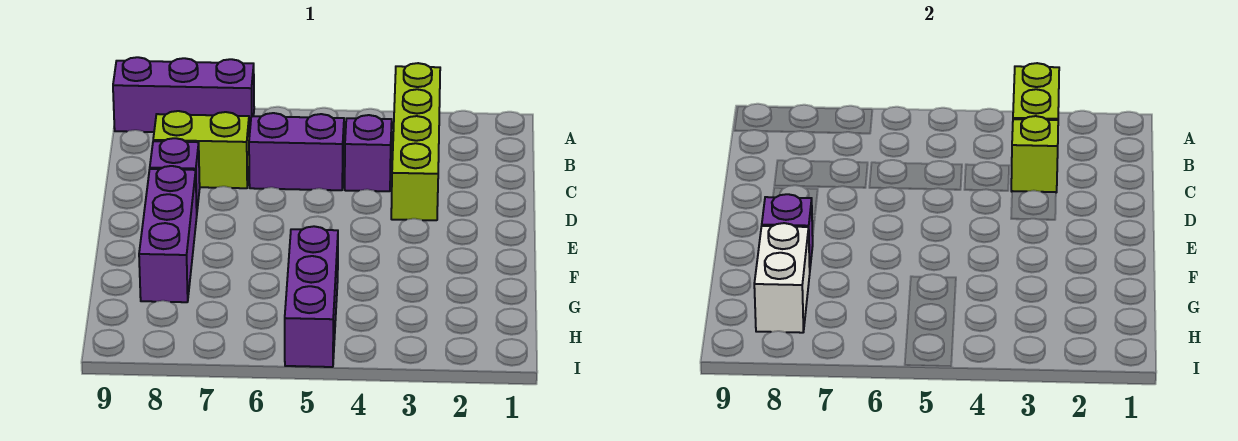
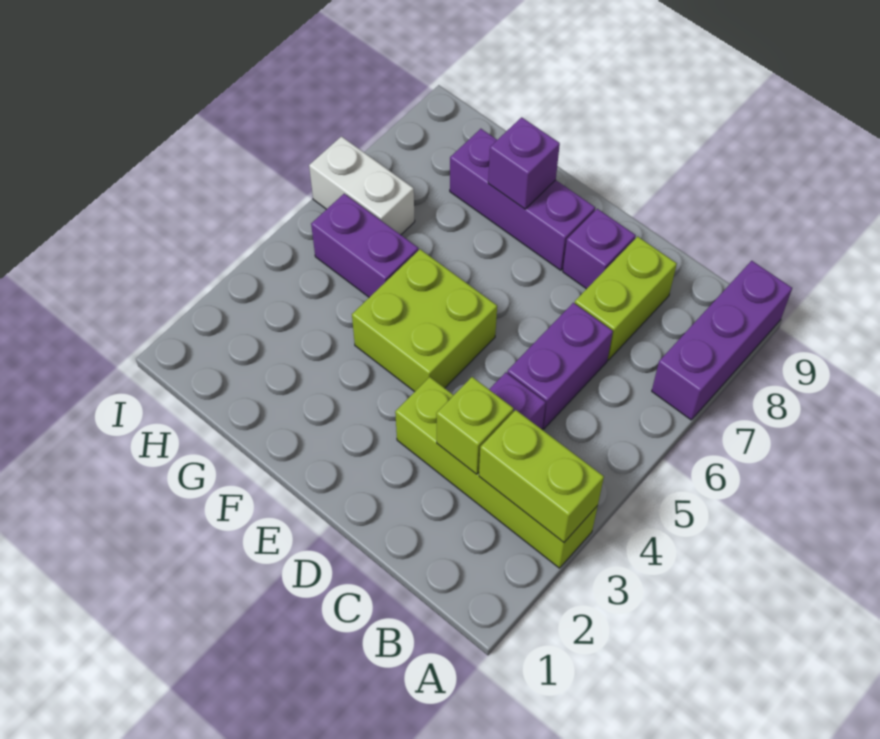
none -> lime brick E4:F5 level 1
purple brick G5:I5 level 1 -> purple brick G5:H5 level 1
white brick G8:H8 level 2 -> white brick H6:I6 level 1

